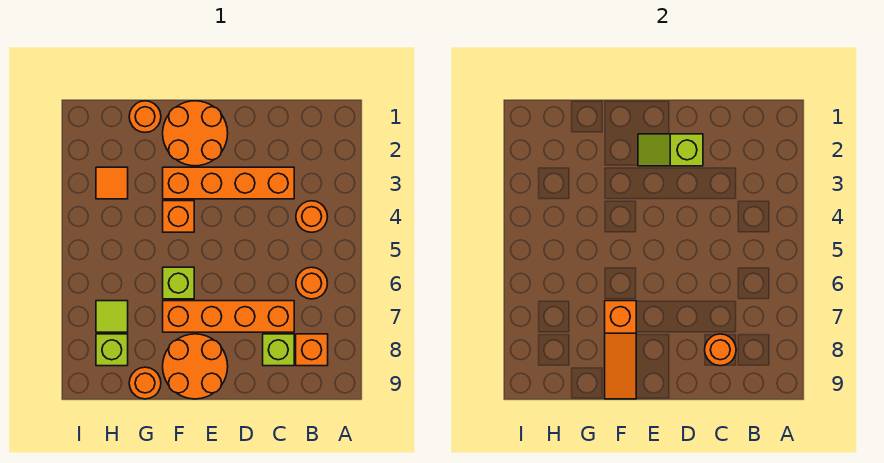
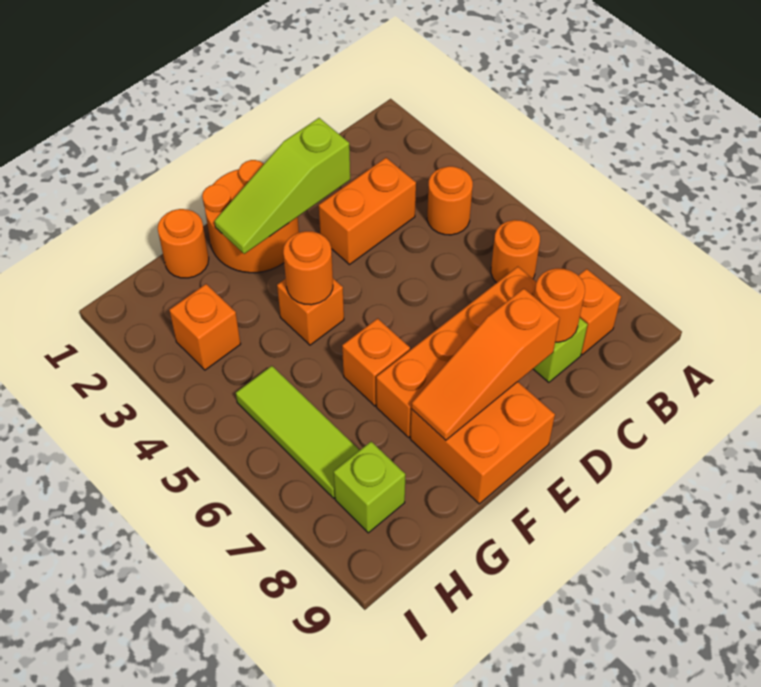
orange brick C3:F3 level 1 -> orange brick C3:D3 level 1
lime slope D2:E2 level 2 top D -> lime slope D2:F2 level 2 top D
orange round brick E8:F9 level 1 -> orange brick E8:F9 level 1
lime brick F6 level 1 -> orange brick F6 level 1
orange slope F7:F9 level 2 top 7 -> orange slope D8:F8 level 2 top D
orange round brick G9 level 1 -> orange round brick F4 level 2
orange tile H3 level 1 -> orange brick H3 level 1
lime tile H7 level 1 -> lime tile H5:H7 level 1

